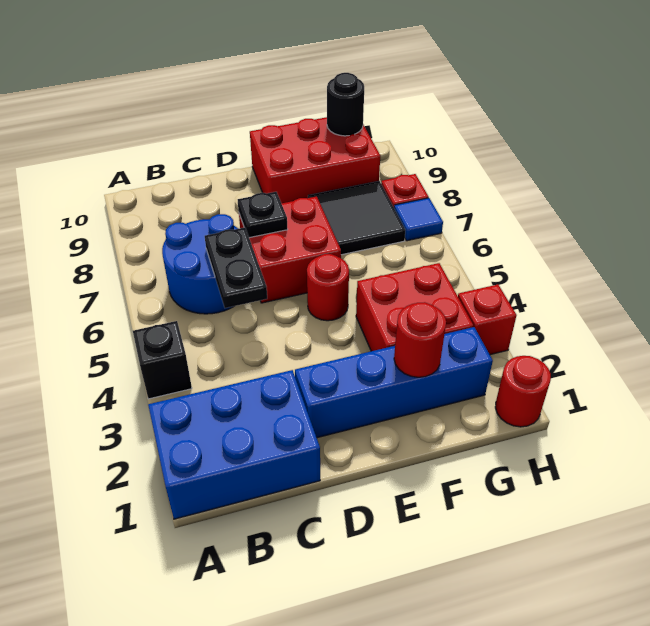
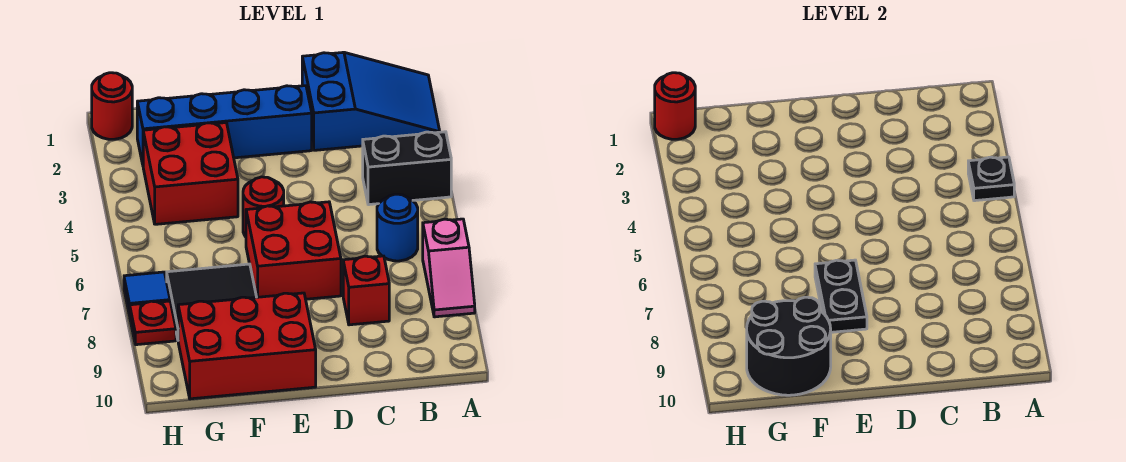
blue brick A1:C2 level 1 -> blue slope A1:C2 level 1 top C
black brick A4 level 1 -> black brick A4:B4 level 1
none -> pink slope A7:A8 level 1 top 7
blue round brick B6:C7 level 1 -> blue round brick B6 level 1
black plate C5:C6 level 2 -> black plate E7:E8 level 2
black plate D7 level 2 -> black plate A4 level 2
red round brick F2 level 2 -> red round brick H1 level 2
black round brick G10 level 2 -> black round brick F9:G10 level 2
red brick H3 level 1 -> red brick C8 level 1

